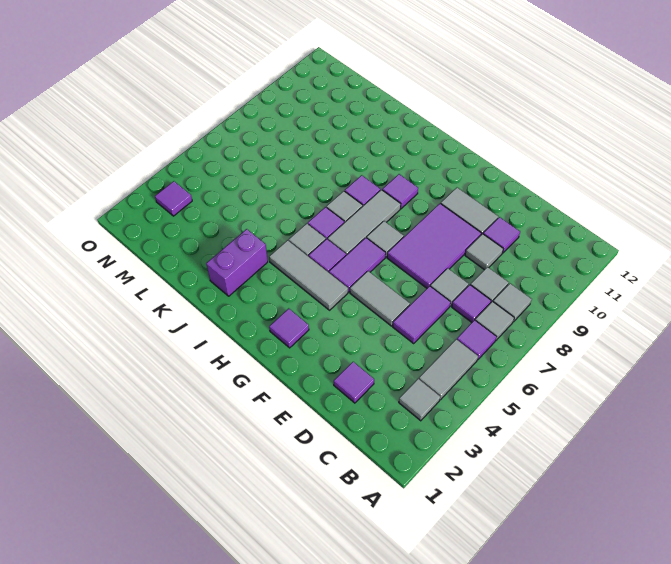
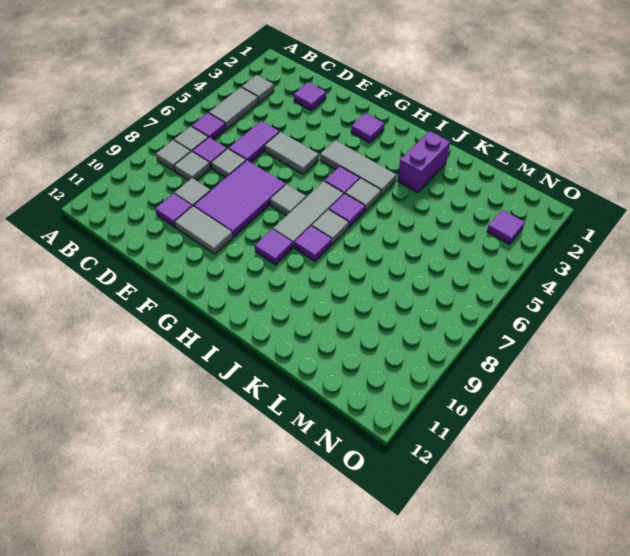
purple tile G5:G6 level 1 -> none

